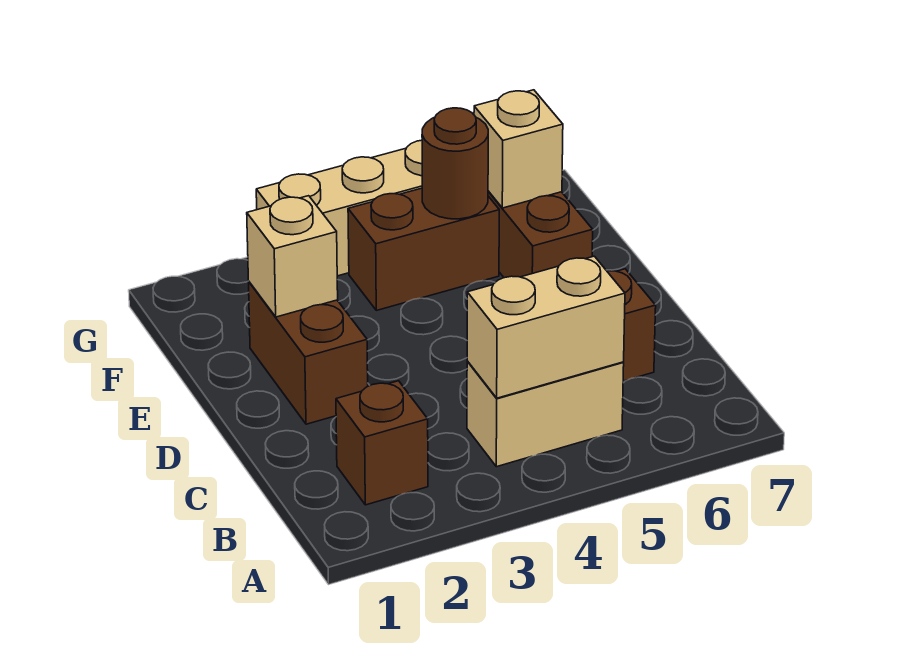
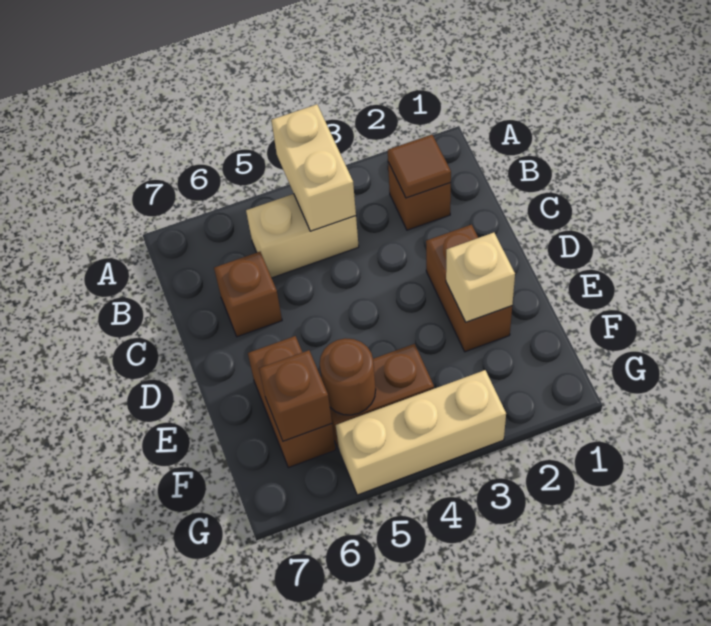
none -> brown tile B2 level 2
tan brick B4:B5 level 2 -> tan brick A4:B4 level 2
tan brick F6 level 2 -> brown brick F6 level 2

